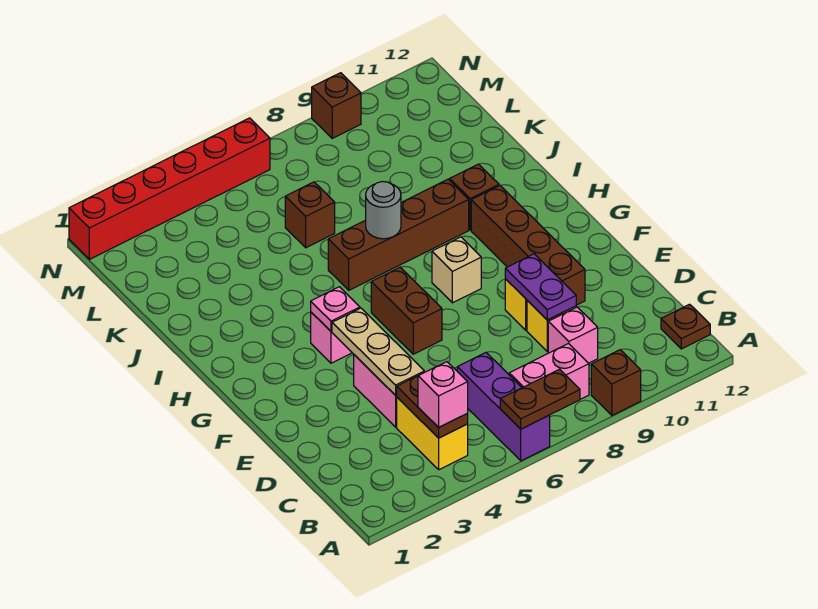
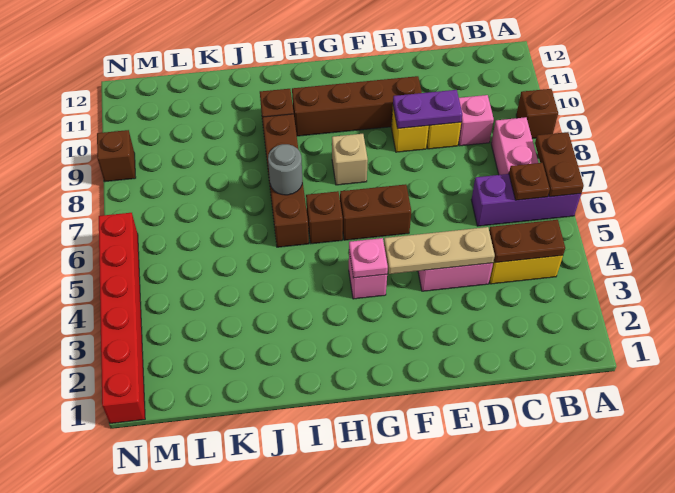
pink brick B4 level 3 -> none
brown plate B12 level 1 -> brown plate B6 level 2
brown brick K6 level 1 -> brown brick H6 level 1

